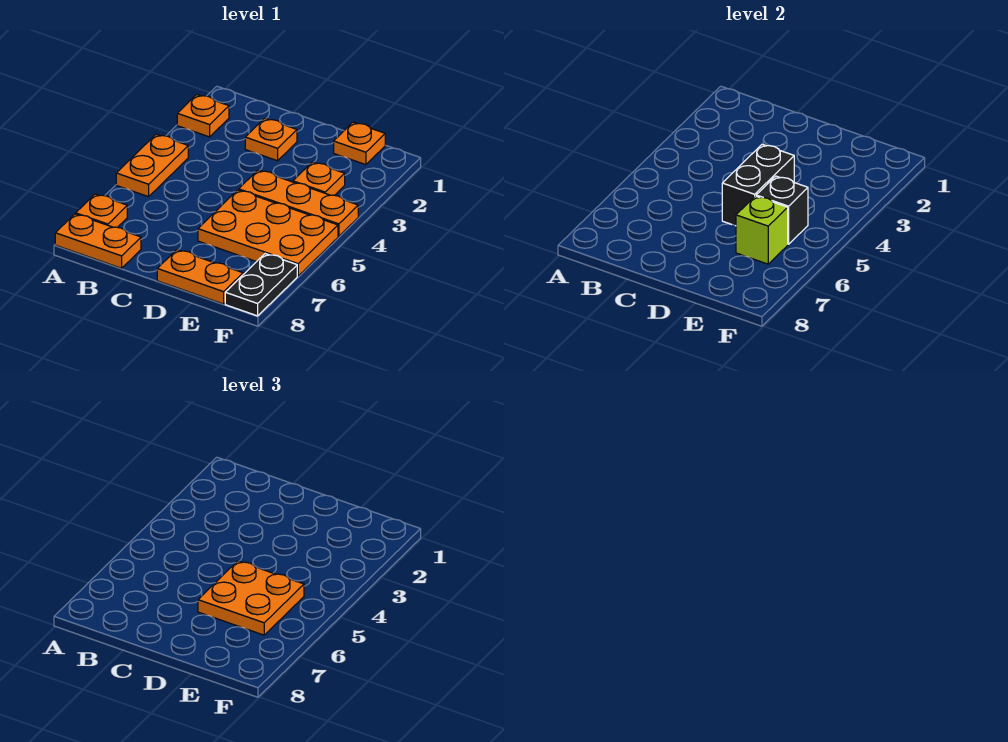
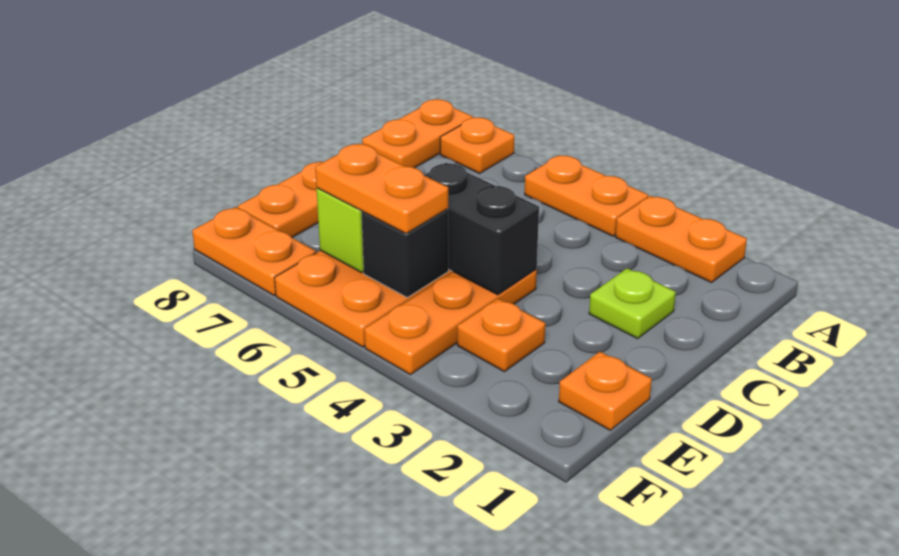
orange plate A2 level 1 -> orange plate A2:A3 level 1
orange plate C2 level 1 -> lime plate C2 level 1
orange plate D5:E6 level 3 -> orange plate E5:E6 level 3
black plate F7:F8 level 1 -> orange plate F7:F8 level 1

